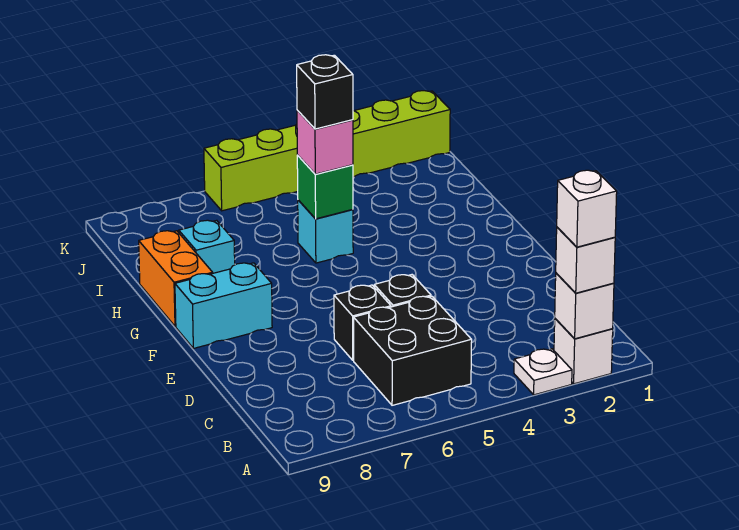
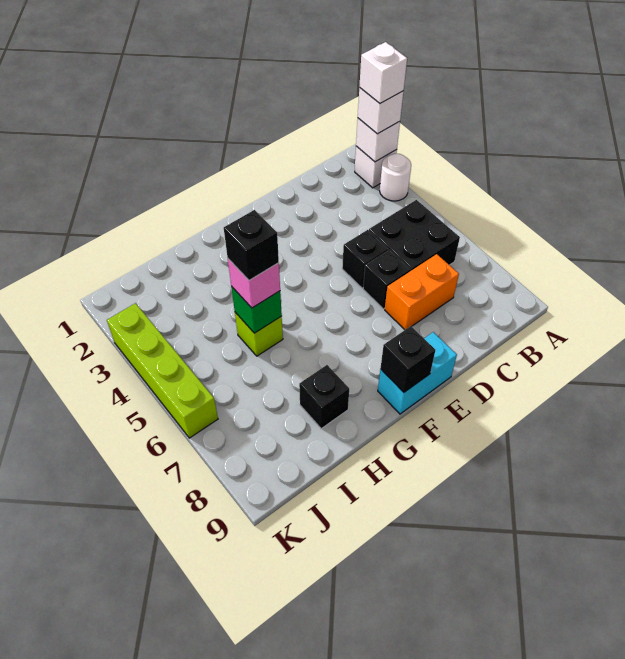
white plate A3 level 1 -> white round brick A3 level 1
cyan brick F8:F9 level 1 -> cyan brick E9:F9 level 1
none -> black brick F9 level 2
orange brick G9:H9 level 1 -> orange brick C7:D7 level 1
cyan brick H5 level 1 -> lime brick H5 level 1
cyan brick H8 level 1 -> black brick H8 level 1
lime brick K1:K6 level 1 -> lime brick K3:K6 level 1

